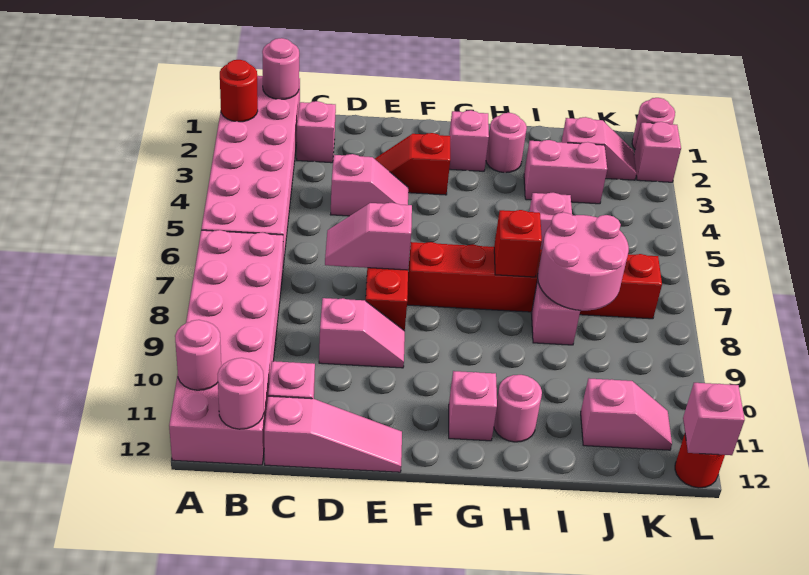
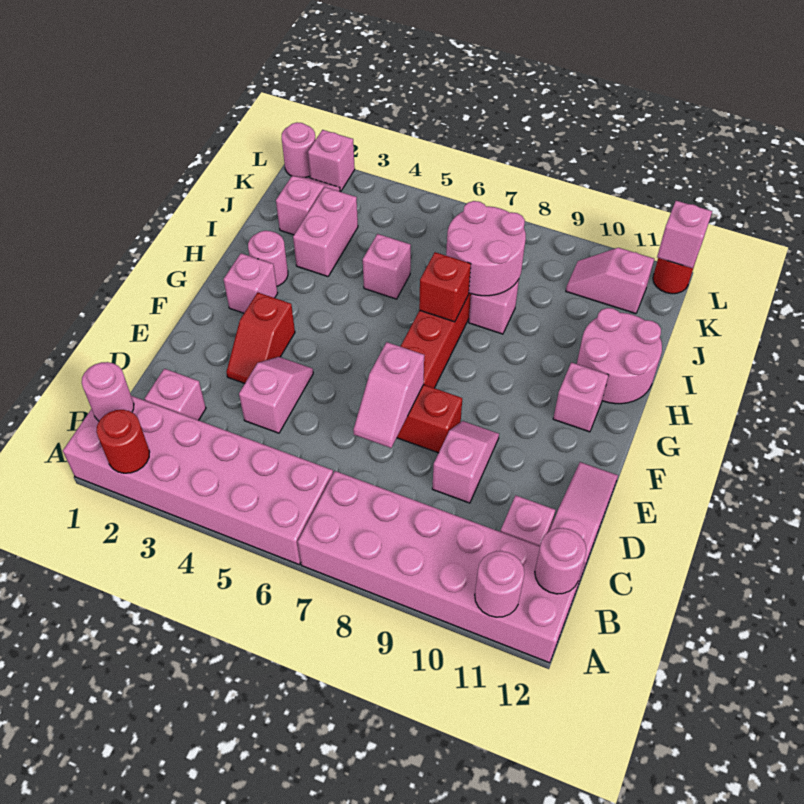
pink round brick H11 level 1 -> pink round brick H11:I12 level 1
pink slope J11:K11 level 1 top J -> pink slope K10:K11 level 1 top 11

